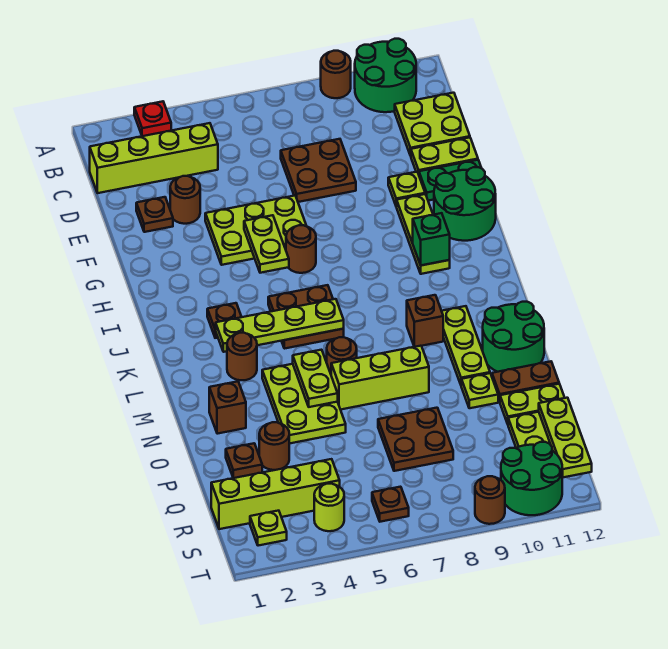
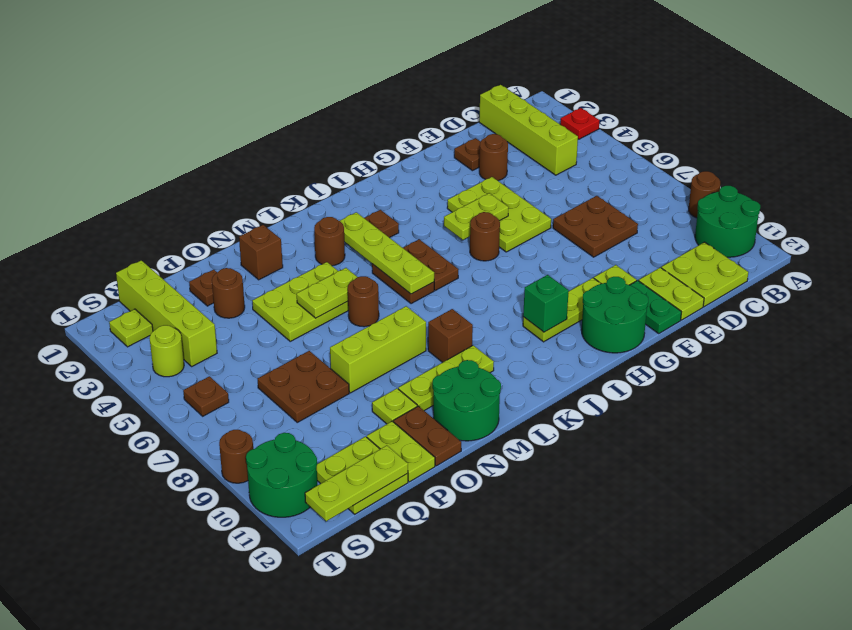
lime brick N6:N8 level 1 -> lime brick M8:O8 level 1

